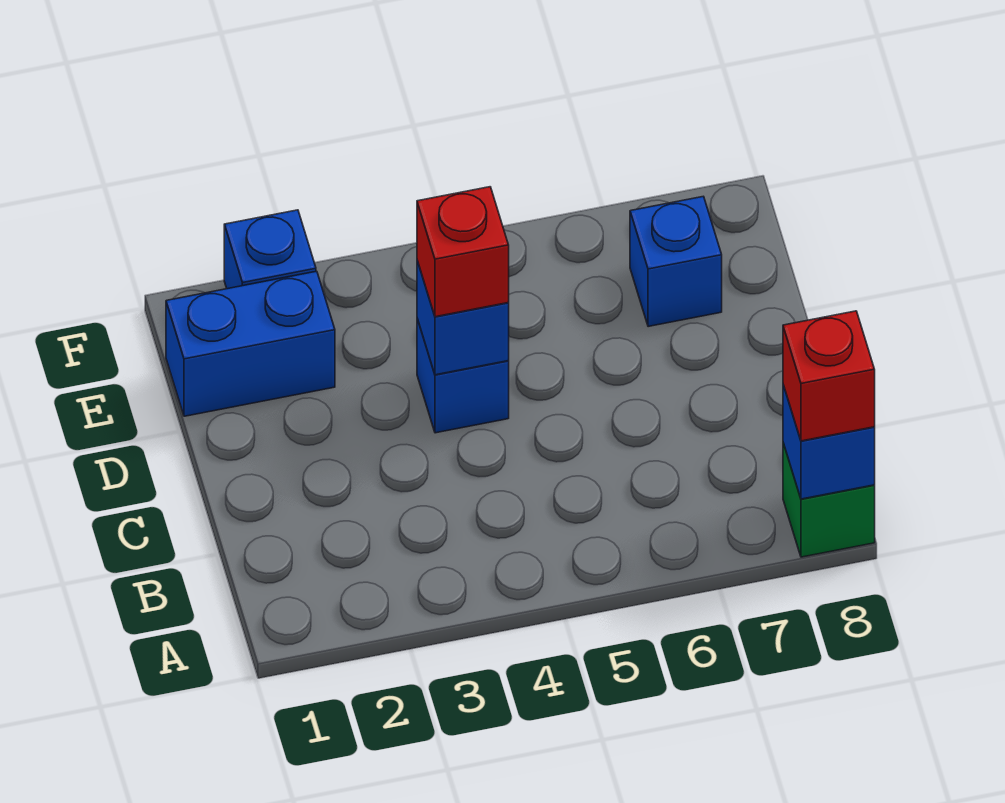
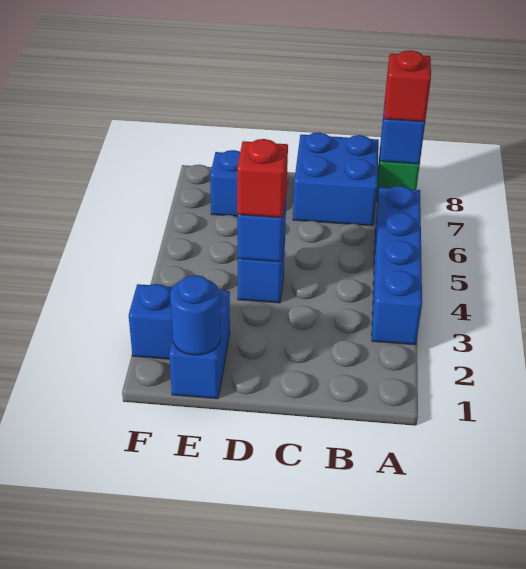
none -> blue brick A3:A6 level 1
none -> blue brick B7:C8 level 1
none -> blue round brick E1 level 2

